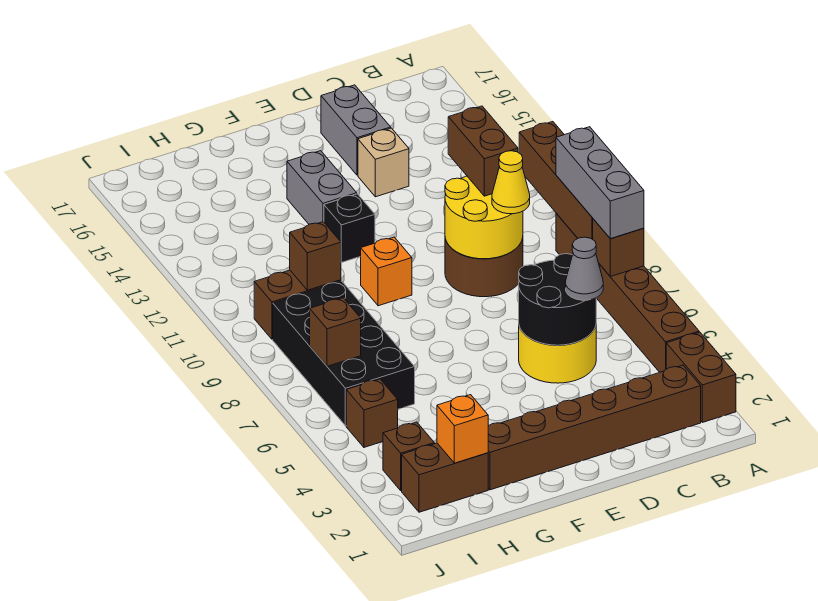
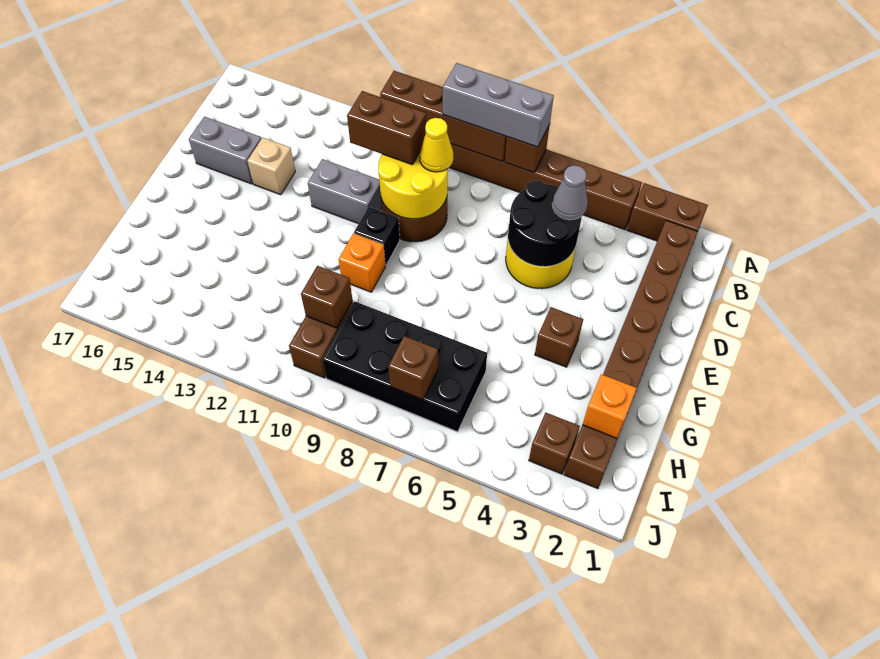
black brick F12 level 1 -> black brick E10 level 1
grey brick F13:F14 level 1 -> grey brick D11:D12 level 1
brown brick I5 level 1 -> brown brick F4 level 1

